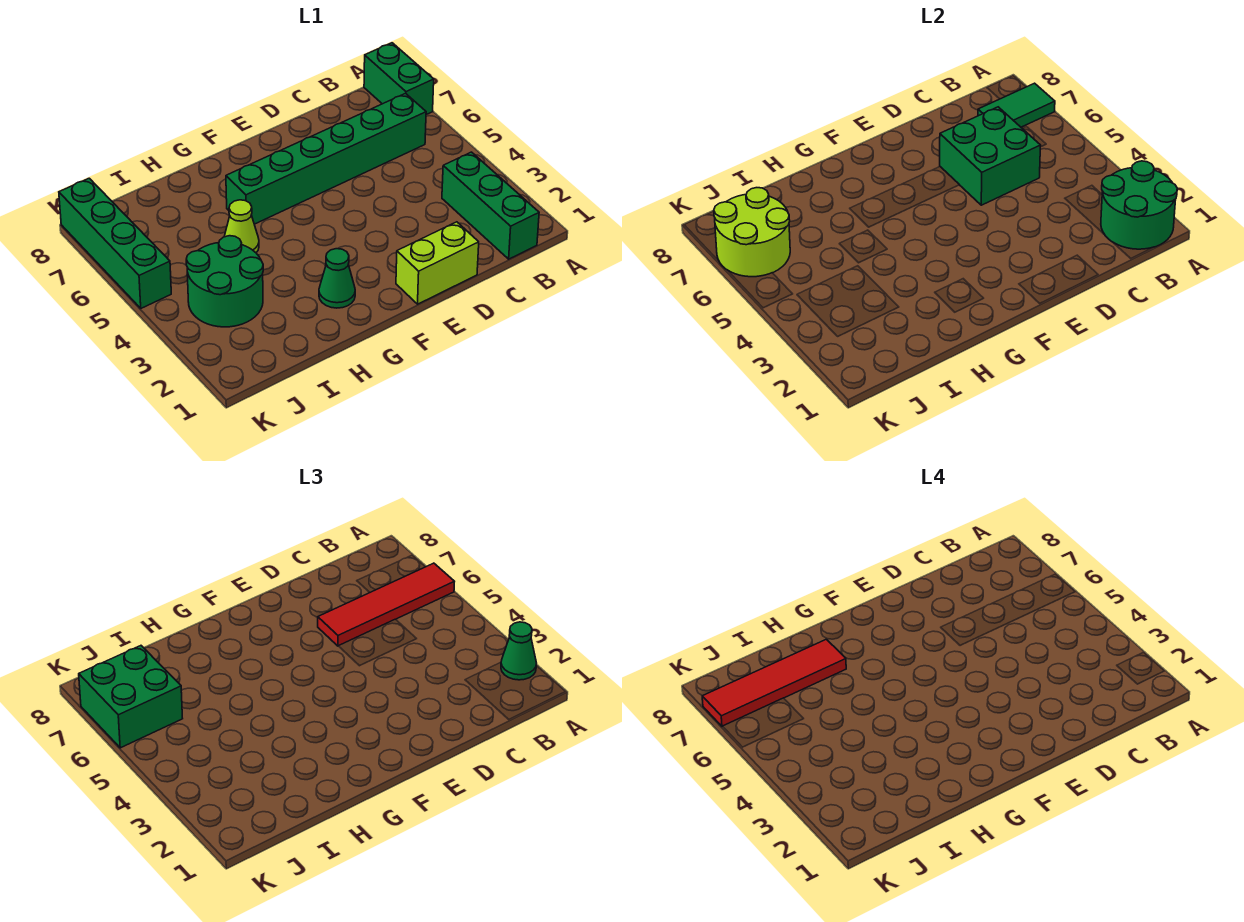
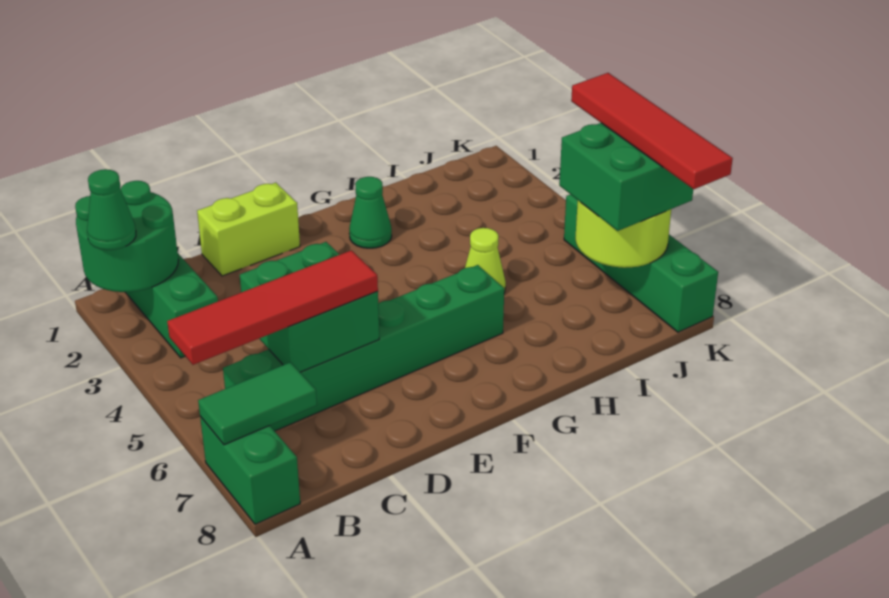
red tile H7:K7 level 4 -> red tile K5:K8 level 4
green round brick I3:J4 level 1 -> none

